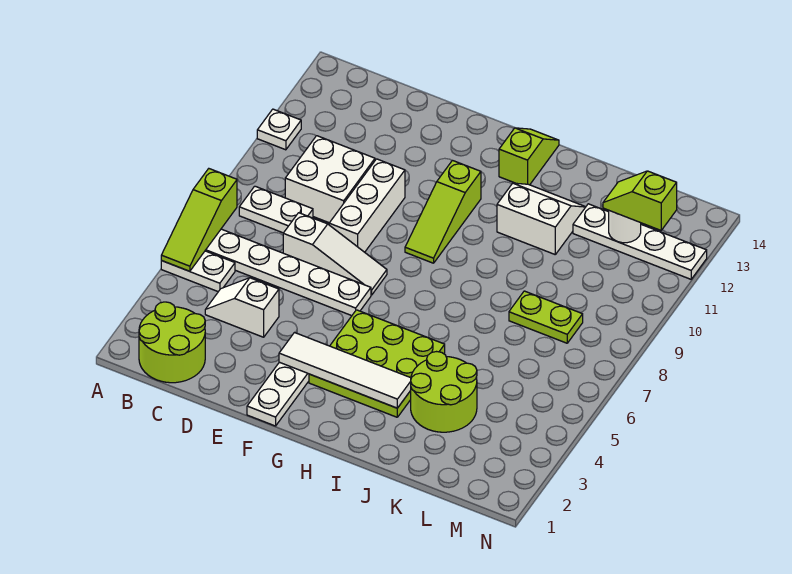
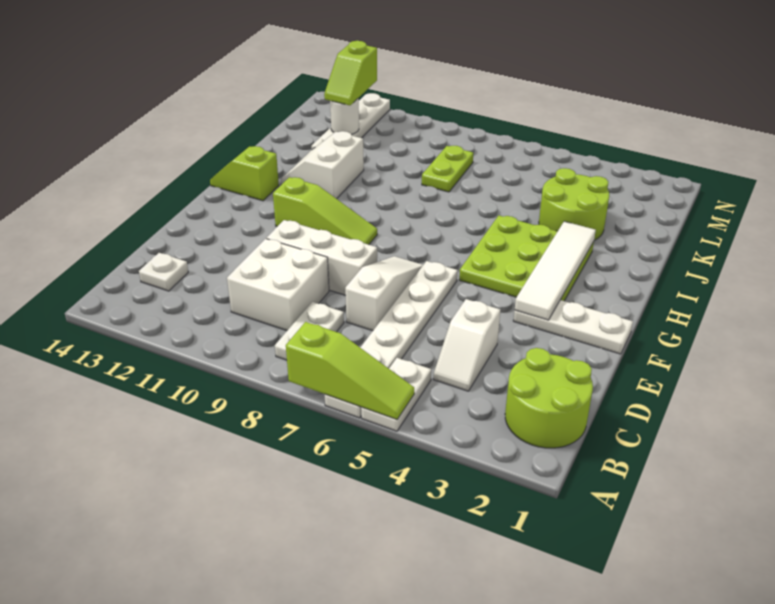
white plate A11 level 1 -> white plate C13 level 1

